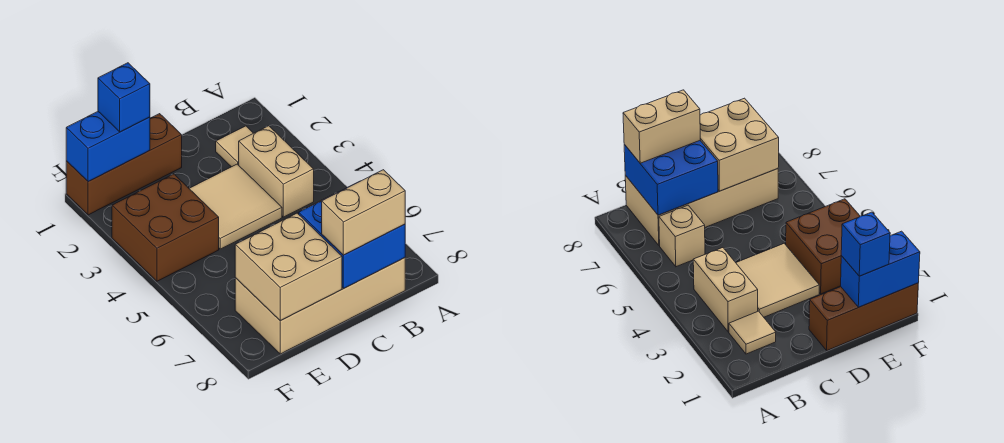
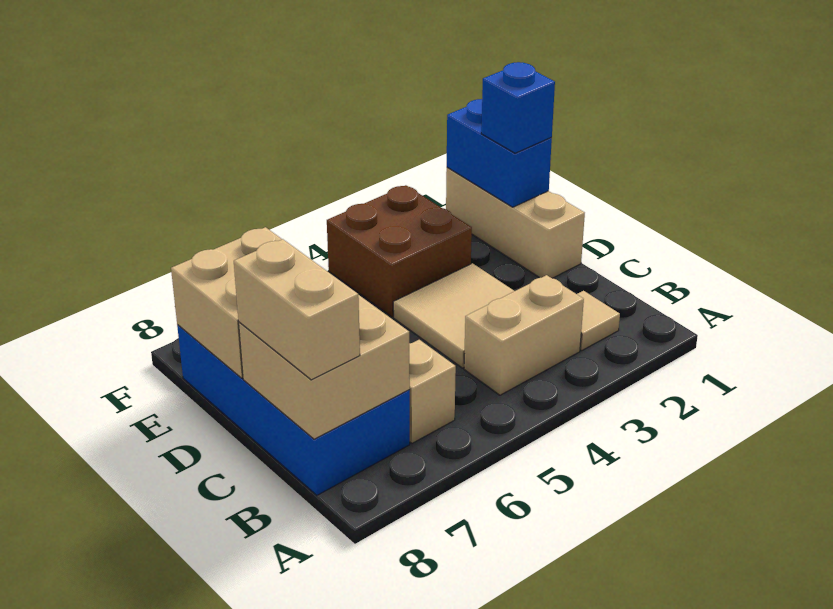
tan brick B7:E8 level 1 -> blue brick B7:E8 level 1
blue brick B7:C8 level 2 -> tan brick B7:C8 level 2
brown brick D1:F1 level 1 -> tan brick D1:F1 level 1

